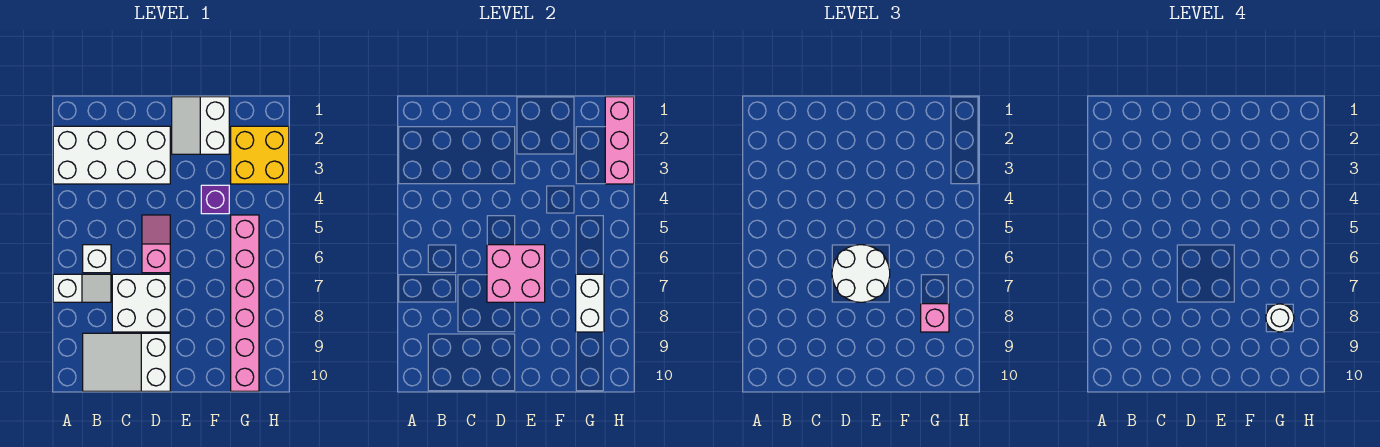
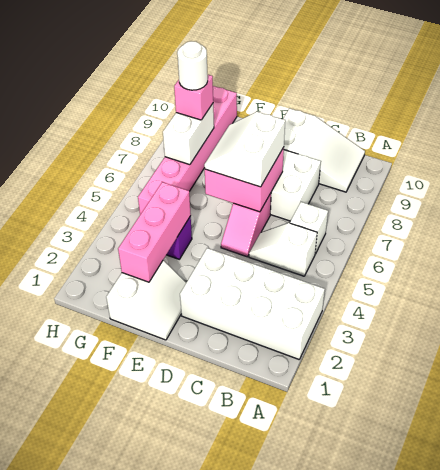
white slope A7:B7 level 1 top A -> white slope B5:C5 level 1 top B
white round brick D6:E7 level 3 -> white slope D6:E7 level 3 top D
yellow brick G2:H3 level 1 -> none
pink brick H1:H3 level 2 -> pink brick F2:F4 level 2

